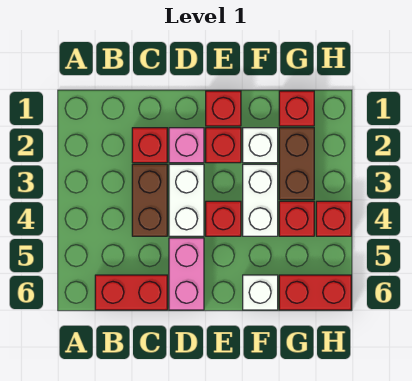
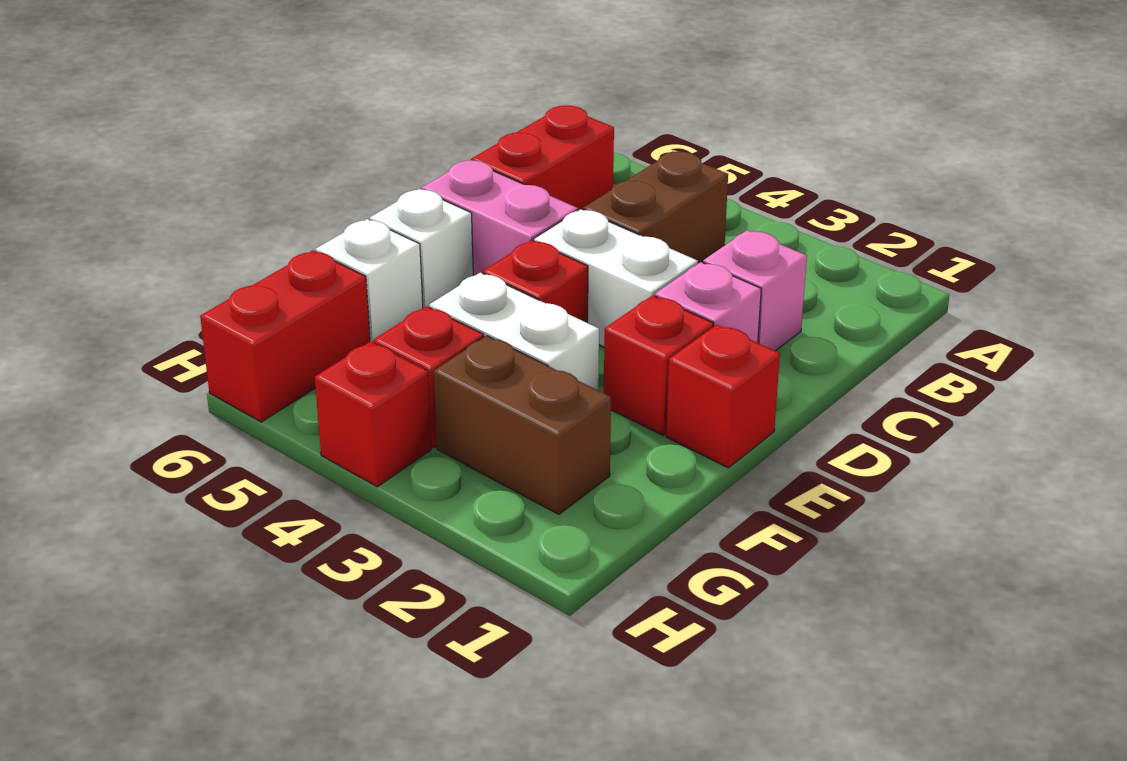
red brick C2 level 1 -> pink brick C2 level 1
brown brick C3:C4 level 1 -> brown brick B4:C4 level 1
white brick F2 level 1 -> white brick E6 level 1
red brick G1 level 1 -> none

